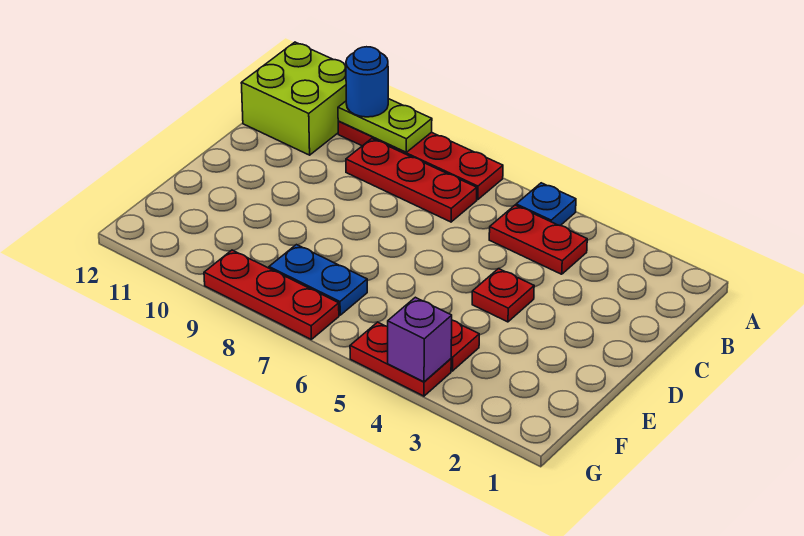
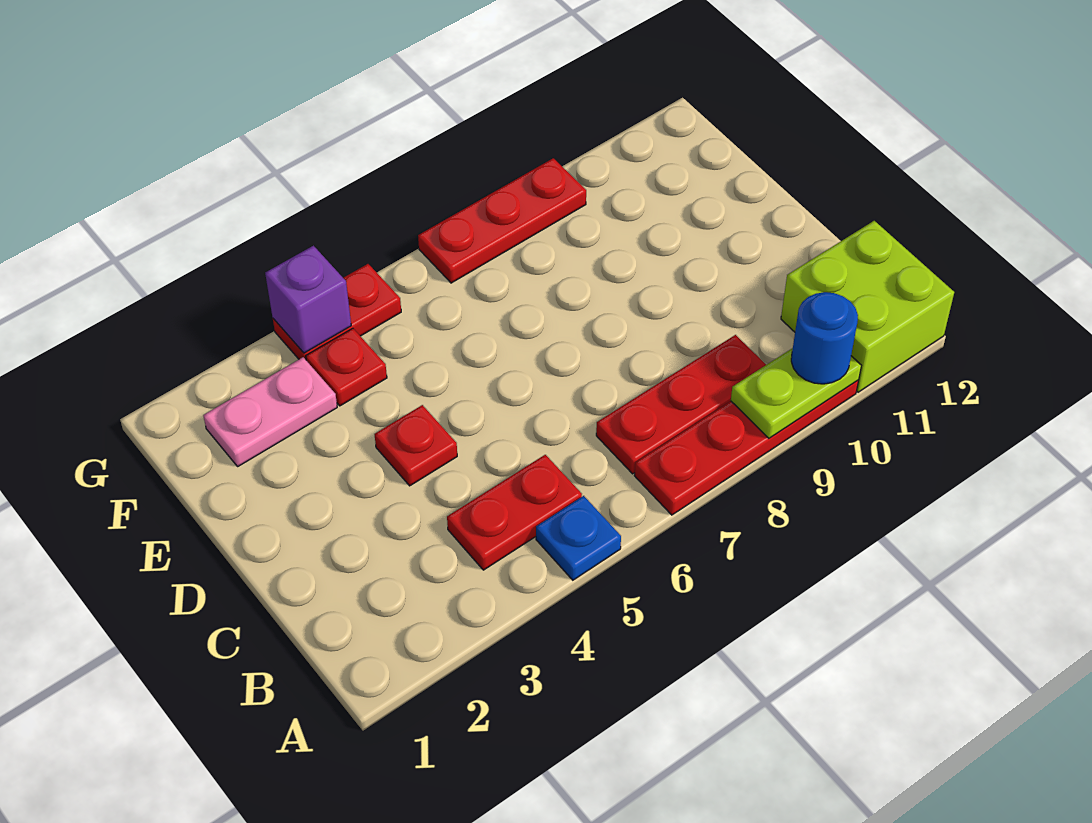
none -> pink plate F2:F3 level 1
blue plate F7:F8 level 1 -> none

